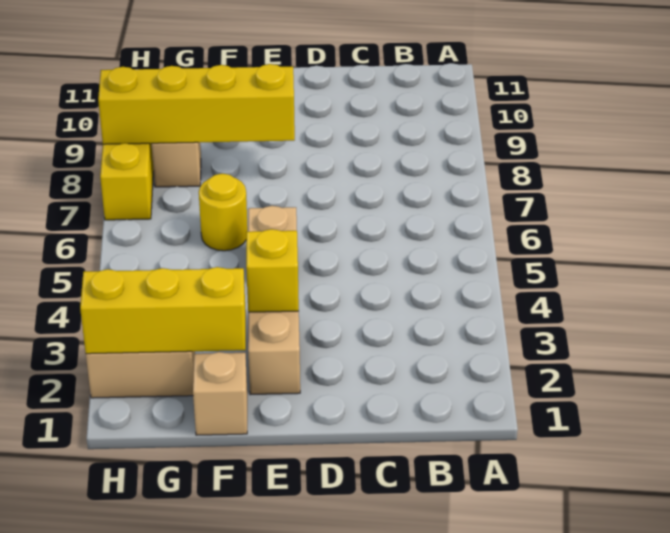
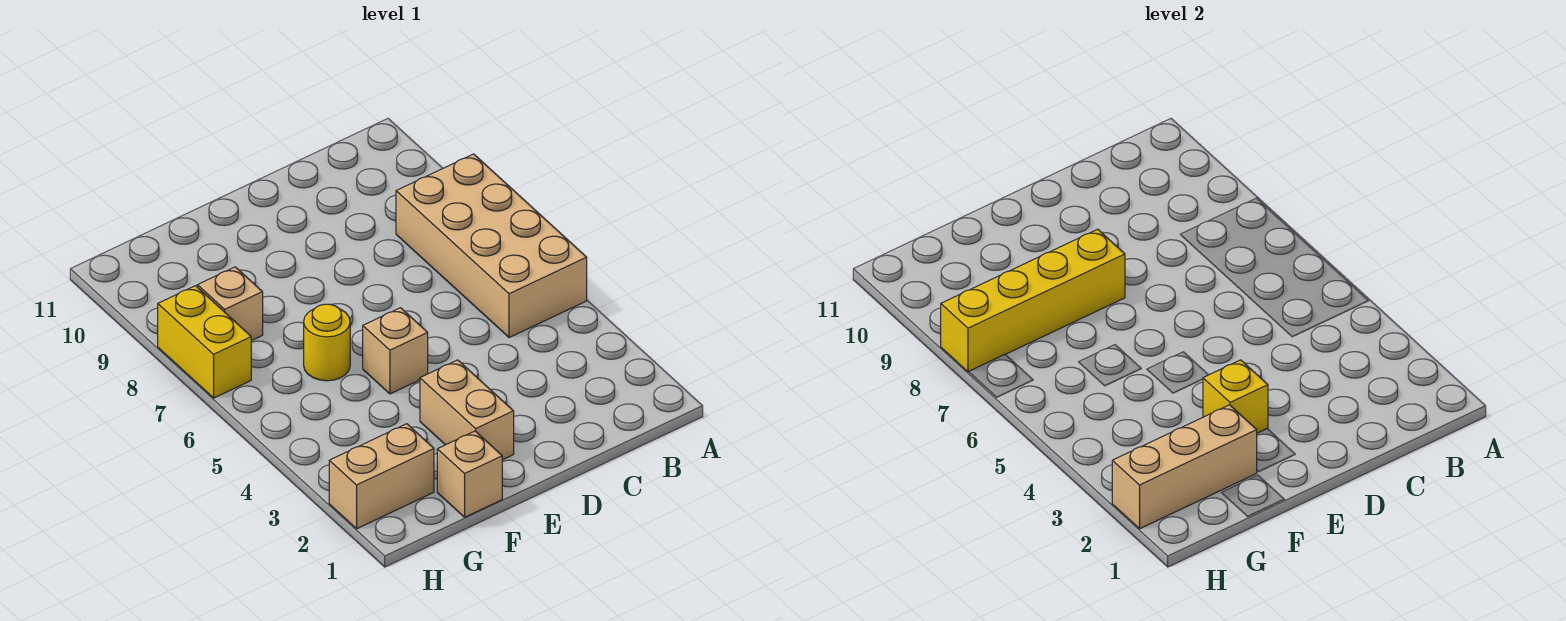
none -> tan brick A5:B8 level 1
yellow brick F2:H2 level 2 -> tan brick F2:H2 level 2

